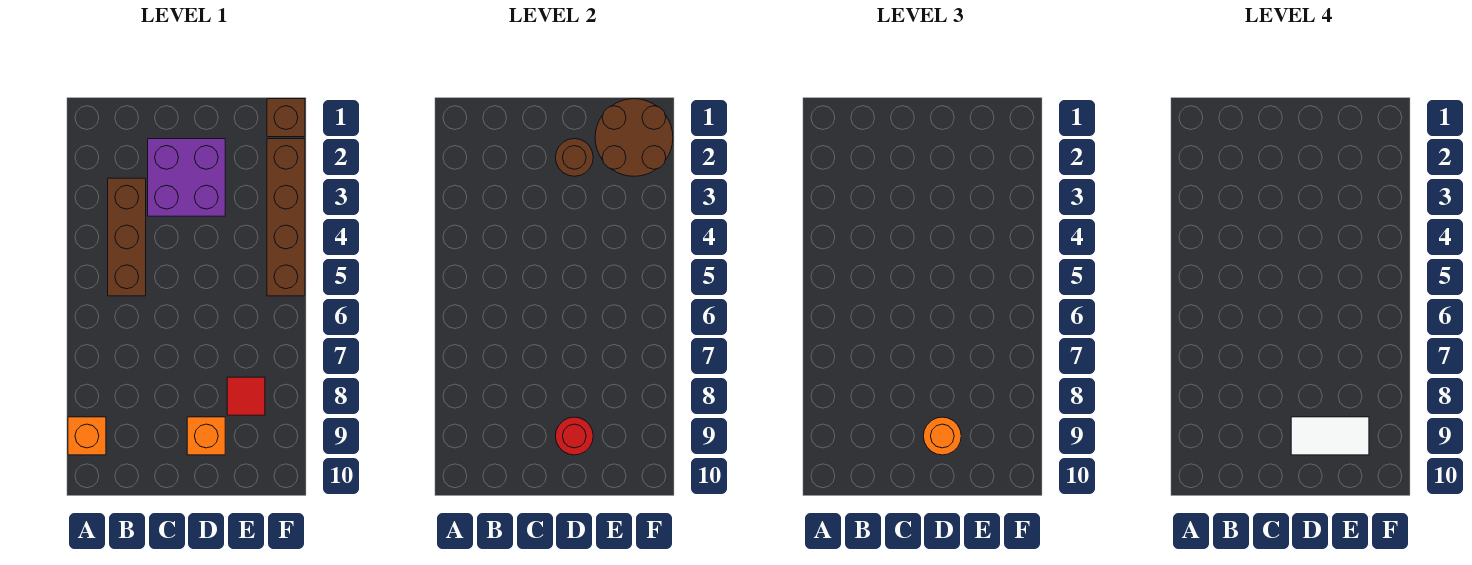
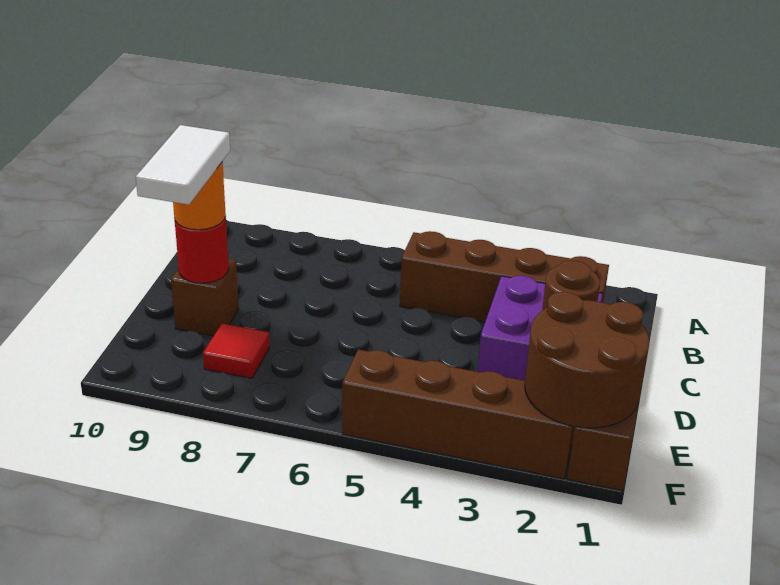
orange brick A9 level 1 -> none
brown brick B3:B5 level 1 -> brown brick B2:B5 level 1
orange brick D9 level 1 -> brown brick D9 level 1

